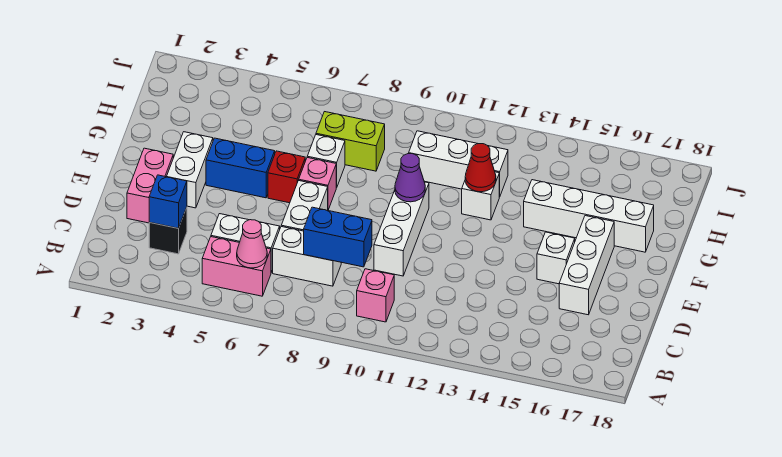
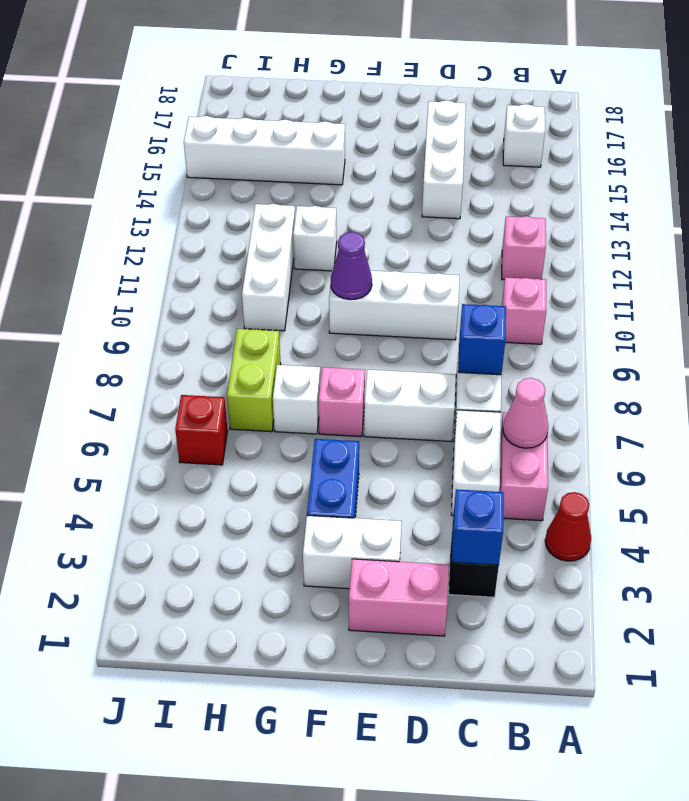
none -> pink brick B12 level 1
blue brick C8:C9 level 2 -> blue brick C8 level 2
white brick D16:F16 level 1 -> white brick D14:D16 level 1
white brick E15 level 1 -> white brick B16 level 1
red brick F6 level 1 -> red brick I6 level 1
red cone G12 level 2 -> red cone A4 level 1
white brick G14:G17 level 1 -> white brick G15:J15 level 1

